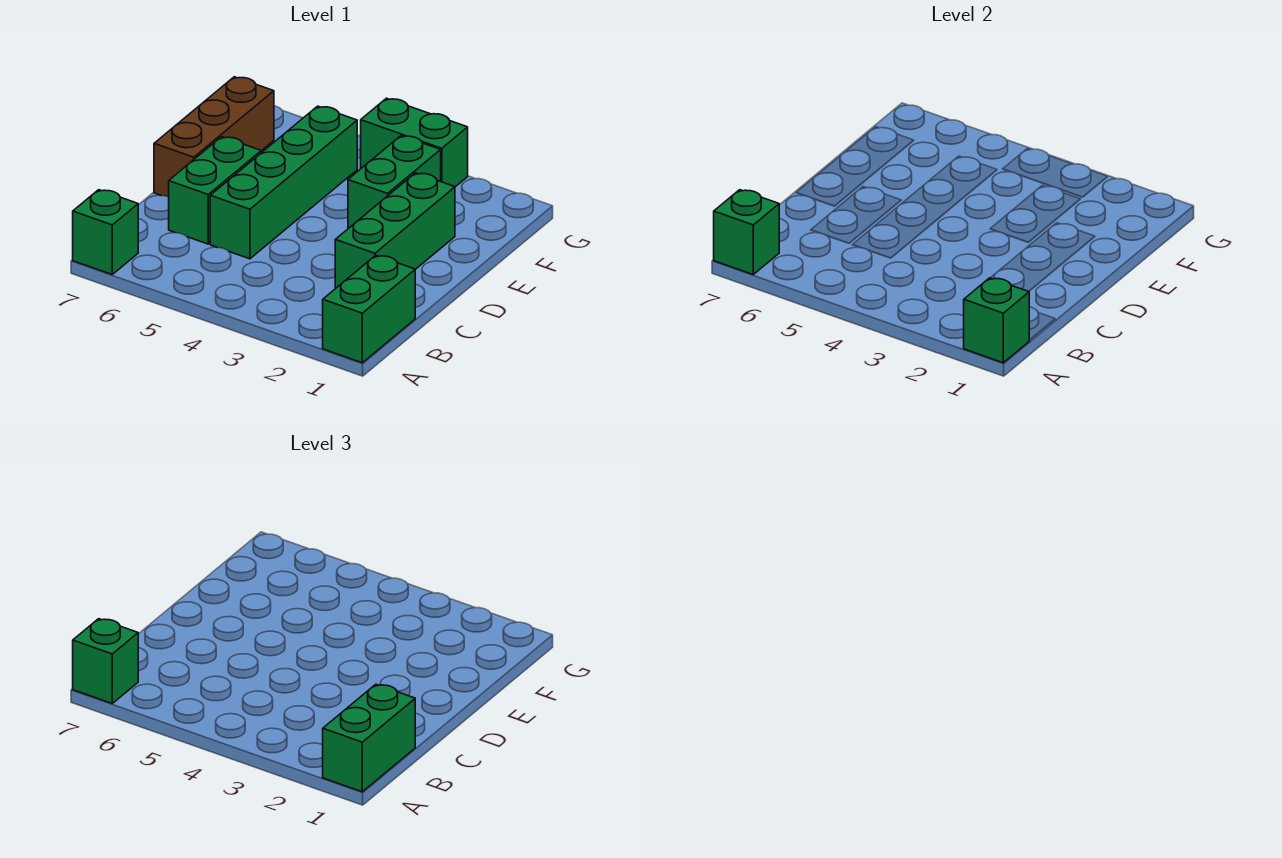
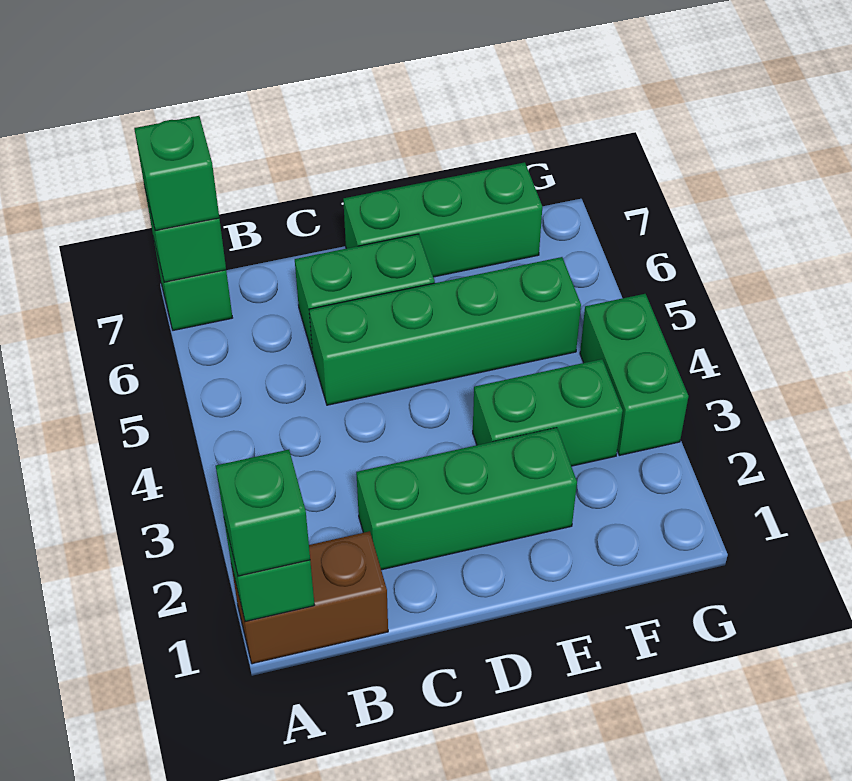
green brick A1:B1 level 1 -> brown brick A1:B1 level 1
green brick A1:B1 level 3 -> green brick A1 level 3
brown brick D7:F7 level 1 -> green brick D7:F7 level 1

